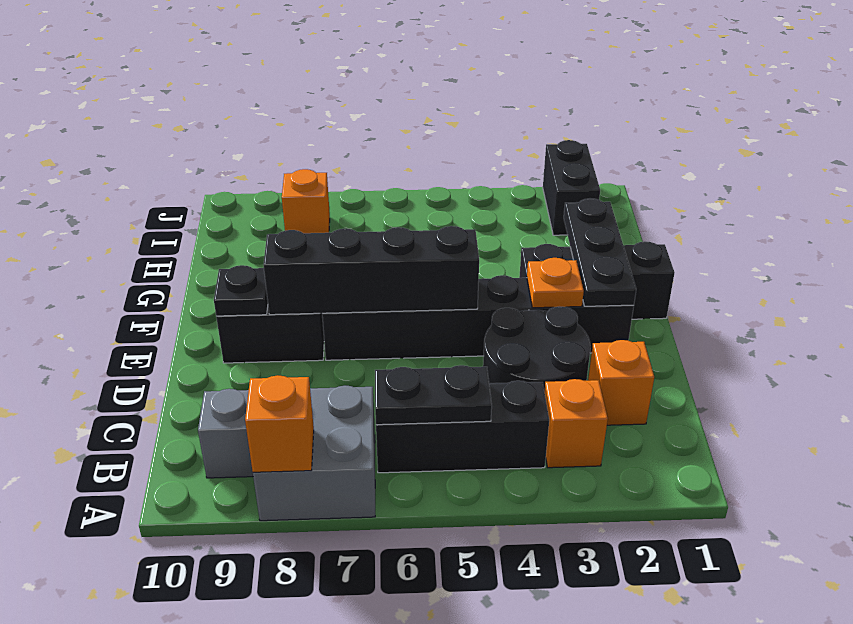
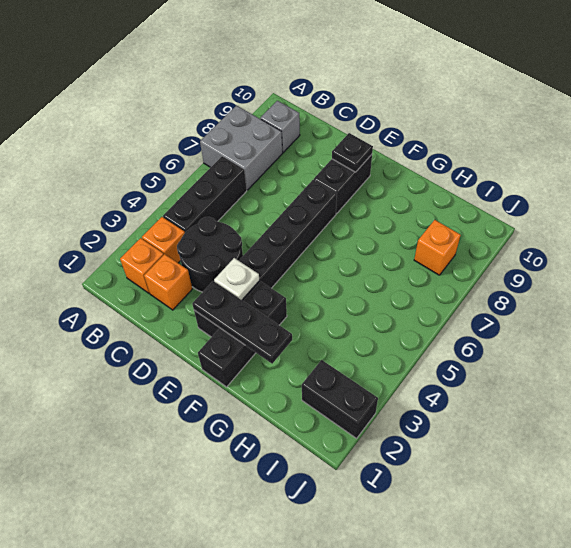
orange brick A8 level 2 -> orange brick B2 level 1
black plate B5:B6 level 2 -> none
orange plate E3 level 2 -> white plate E3 level 2
black brick E5:E8 level 2 -> none

